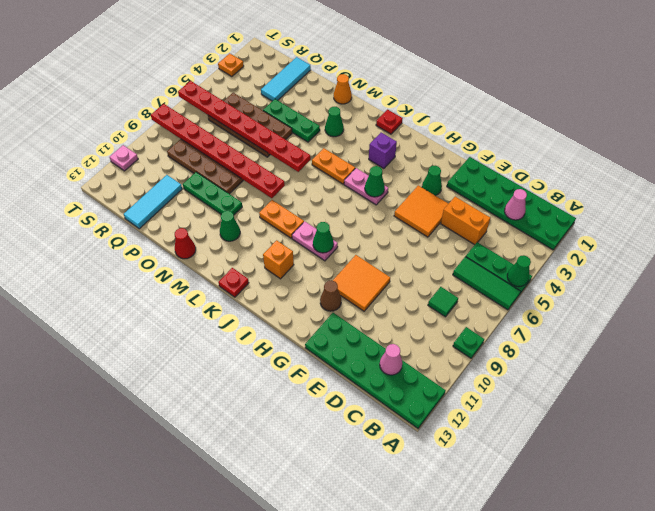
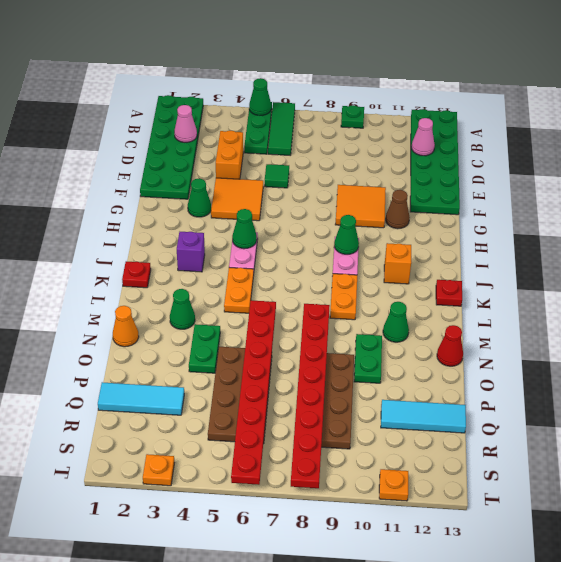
green tile C8 level 1 -> green tile E6 level 1
green plate N4:P4 level 1 -> green plate N4:O4 level 1
green plate N10:P10 level 1 -> green plate N10:O10 level 1
pink plate T11 level 1 -> orange plate T11 level 1

